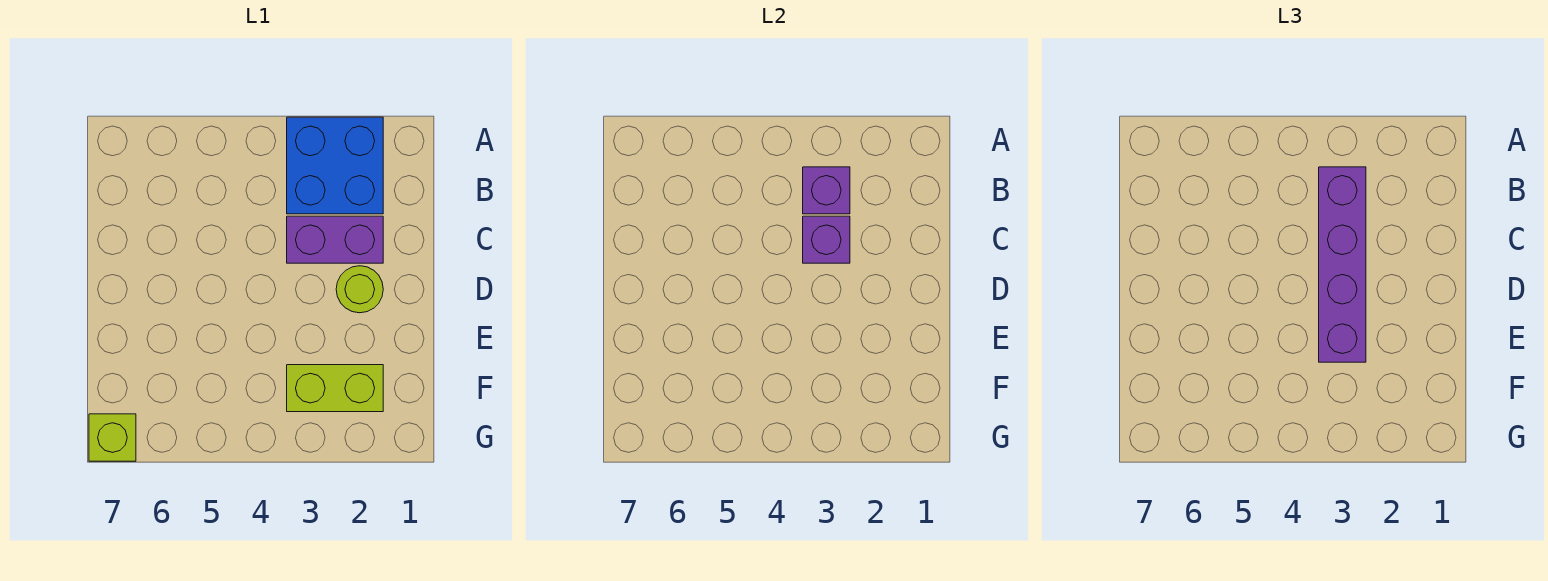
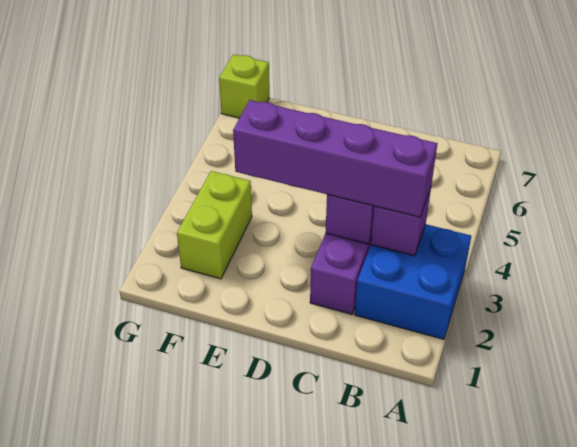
lime round brick D2 level 1 -> none

